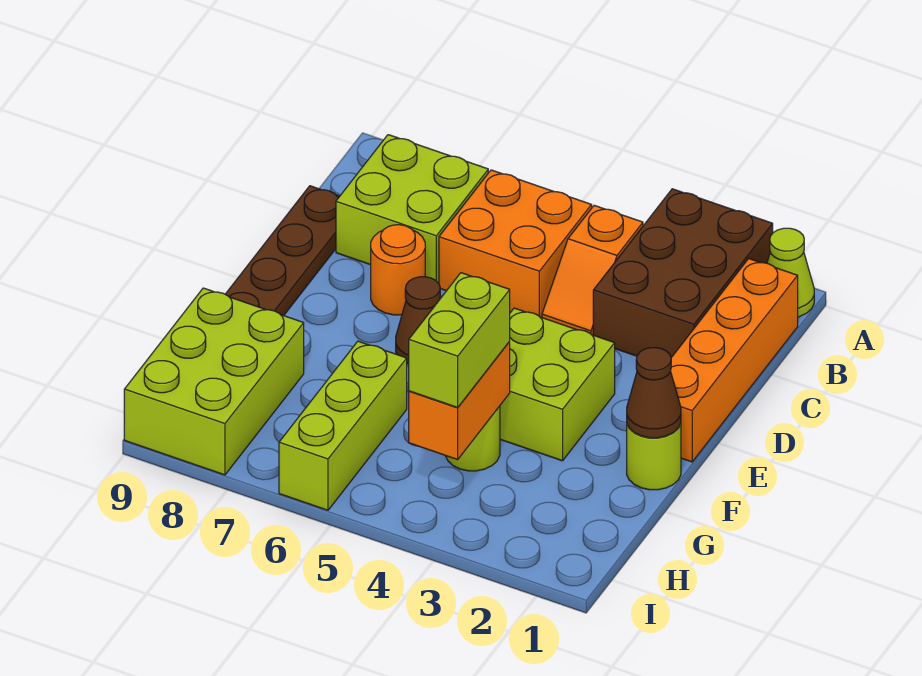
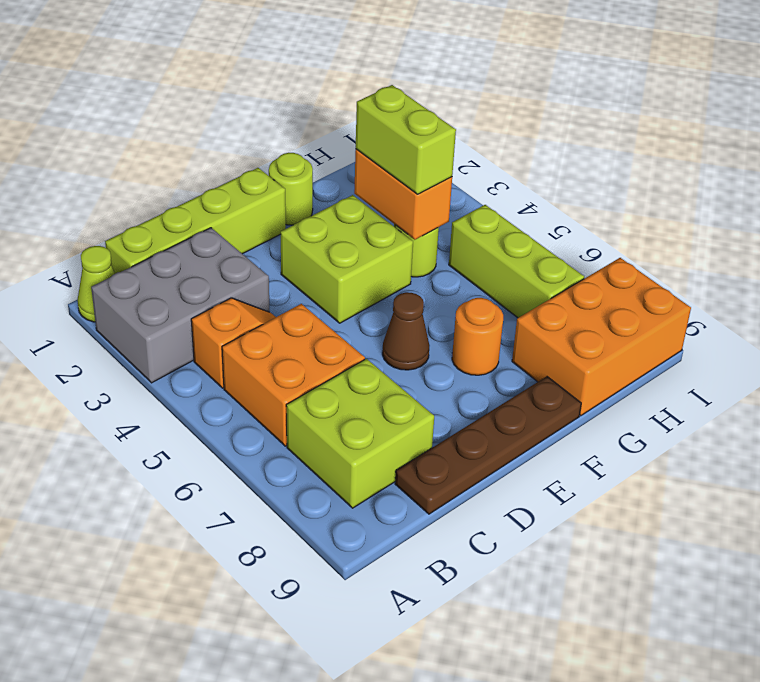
brown brick A2:C3 level 1 -> grey brick A2:C3 level 1
orange brick B1:E1 level 1 -> lime brick B1:E1 level 1
orange round brick D7 level 1 -> orange round brick F7 level 1
brown cone F1 level 2 -> none
orange brick G4:H4 level 2 -> orange brick G3:G4 level 2
lime brick G4:H4 level 3 -> lime brick G3:G4 level 3
lime brick G6:I6 level 1 -> lime brick H5:H7 level 1
lime brick G8:I9 level 1 -> orange brick G8:I9 level 1

